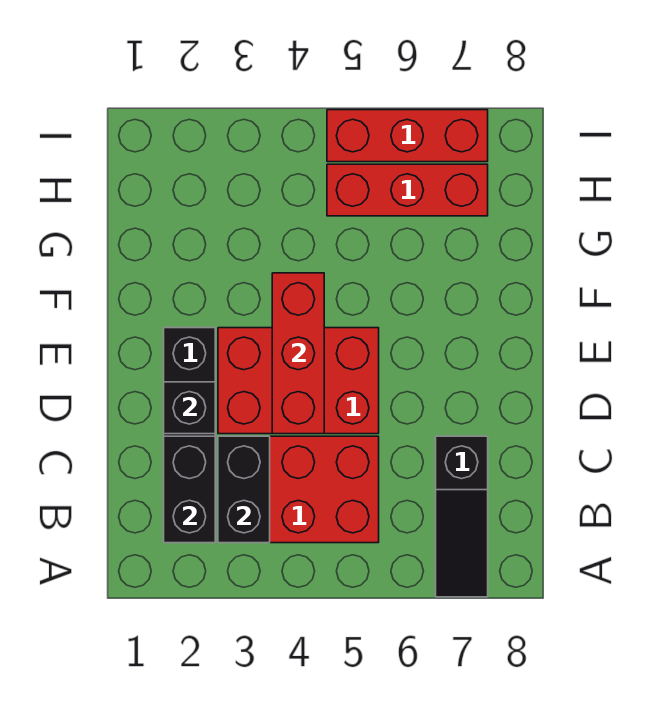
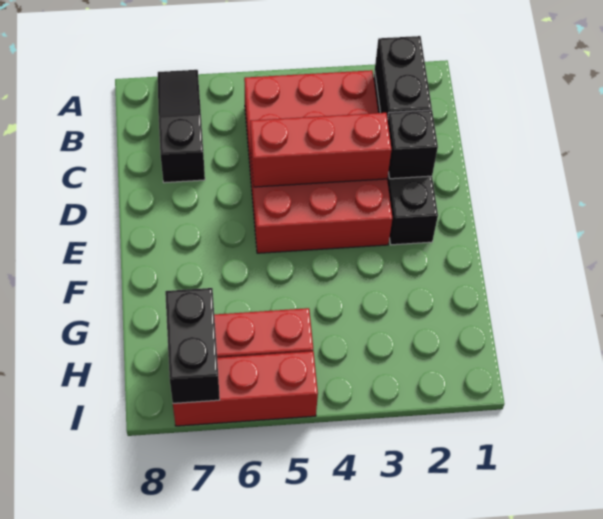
black brick B3:C3 level 2 -> black brick H7:I7 level 2
red brick D4:F4 level 2 -> red brick D3:D5 level 2

